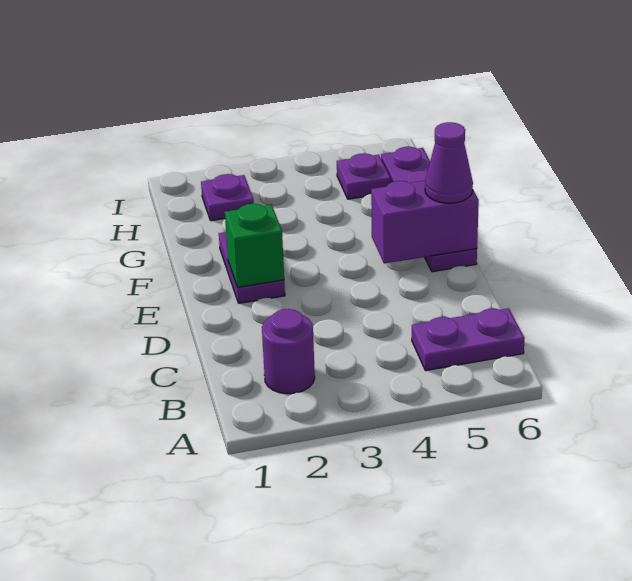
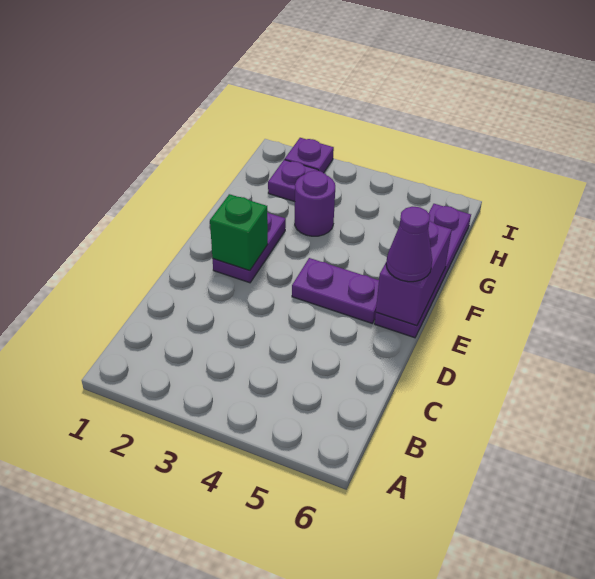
purple round brick B2 level 1 -> purple round brick G3 level 1
purple plate B5:B6 level 1 -> purple plate E4:E5 level 1
purple brick E5:E6 level 2 -> purple brick E6:F6 level 2
purple plate H5 level 1 -> purple plate I2 level 1

